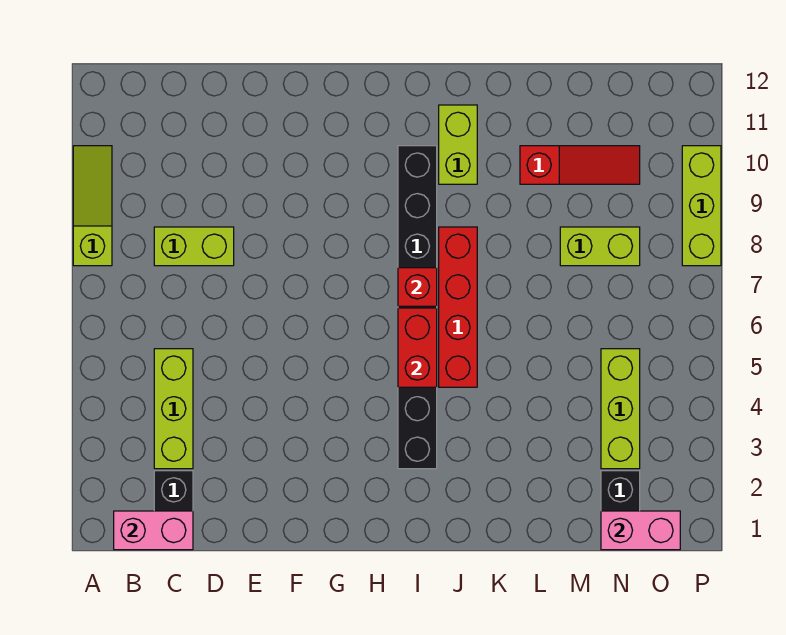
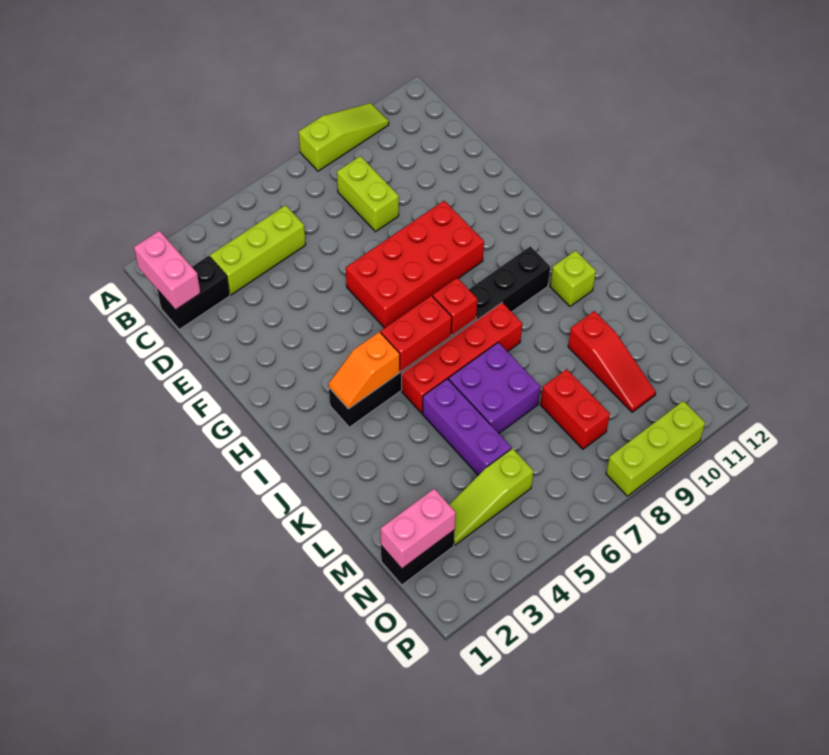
none -> red brick F6:G9 level 1
none -> orange slope I3:I4 level 2 top 4
lime brick J10:J11 level 1 -> lime brick J11 level 1
none -> purple brick K5:M5 level 1
none -> purple brick K6:L7 level 1
lime brick M8:N8 level 1 -> red brick M8:N8 level 1
pink brick N1:O1 level 2 -> pink brick N1:N2 level 2
lime brick N3:N5 level 1 -> lime slope N3:N5 level 1 top 5

